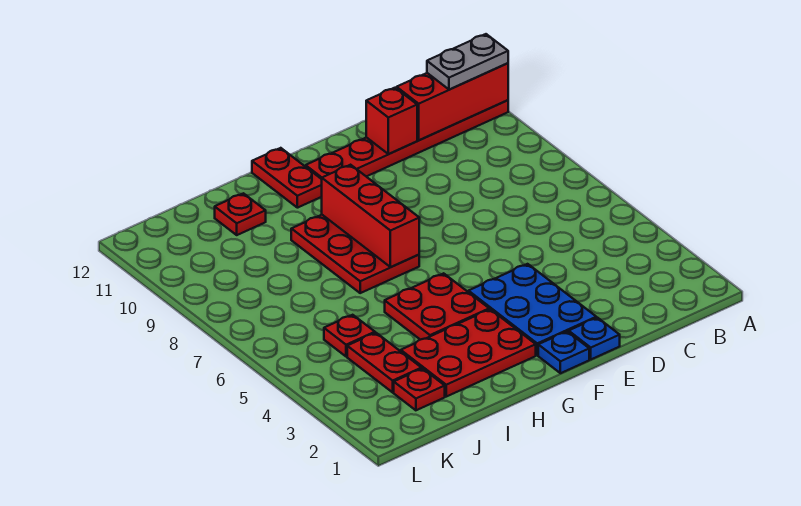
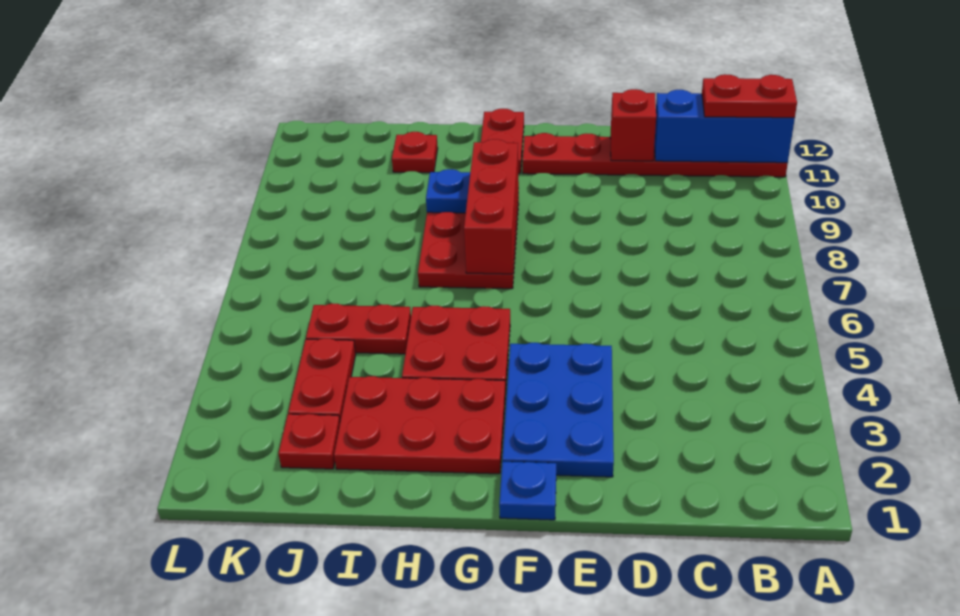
red brick A11:C11 level 2 -> blue brick A11:C11 level 2
grey plate A11:B11 level 3 -> red plate A11:B11 level 3
blue plate E1 level 1 -> blue plate H9 level 2
red plate J5 level 1 -> red plate I5:J5 level 1

